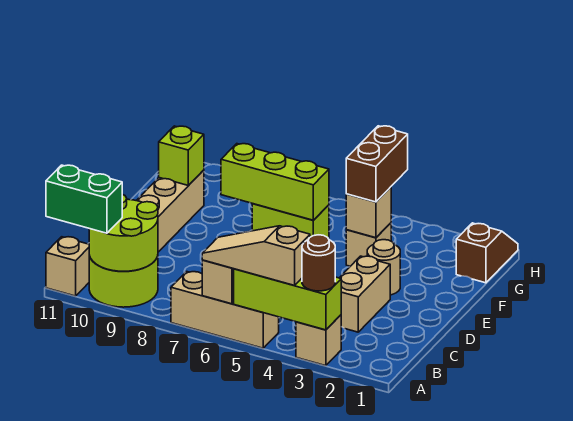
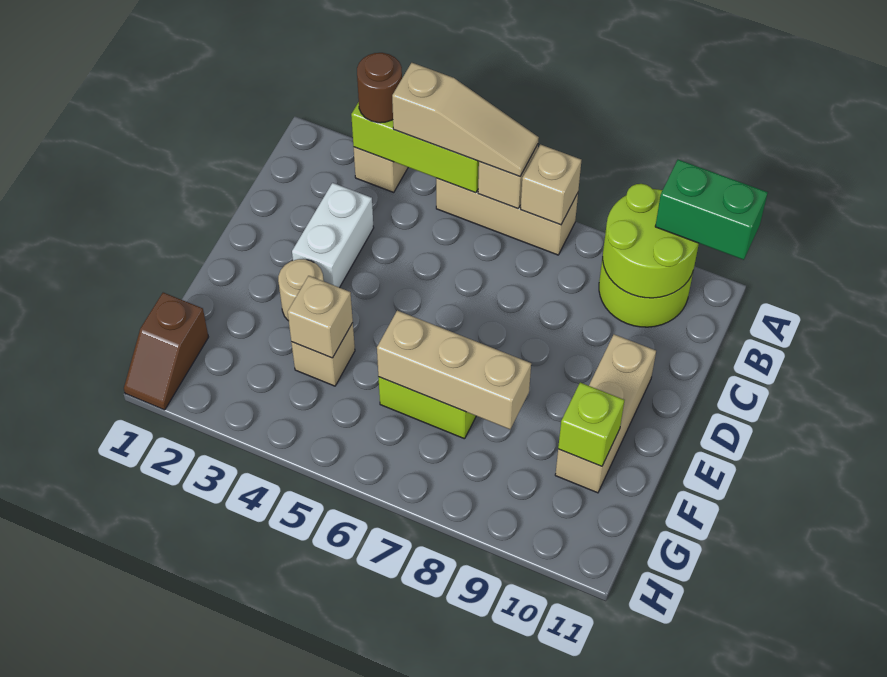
tan brick A11 level 1 -> tan brick A7 level 2
tan brick C3:D3 level 1 -> white brick C3:D3 level 1
brown brick F4:G4 level 3 -> none
lime brick F6:F8 level 2 -> tan brick F6:F8 level 2

